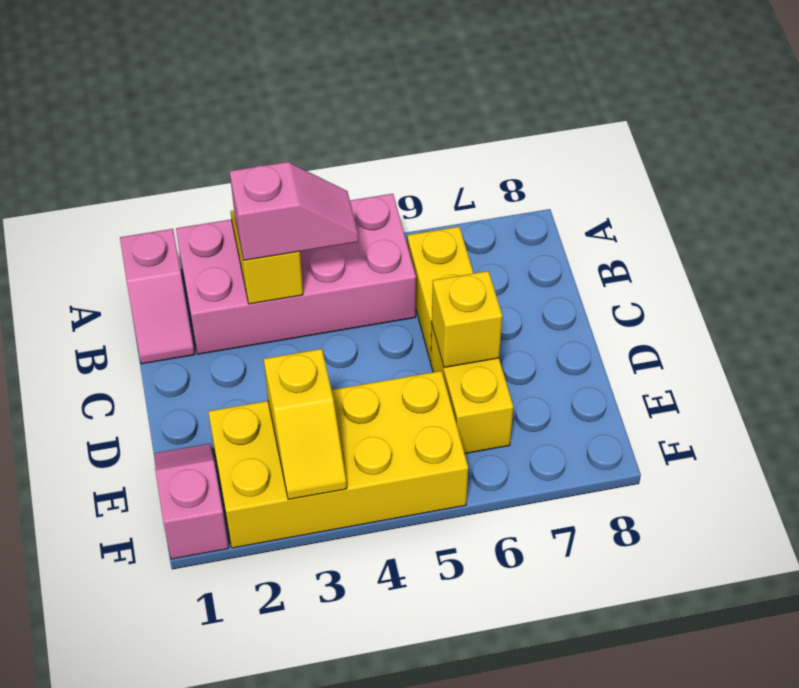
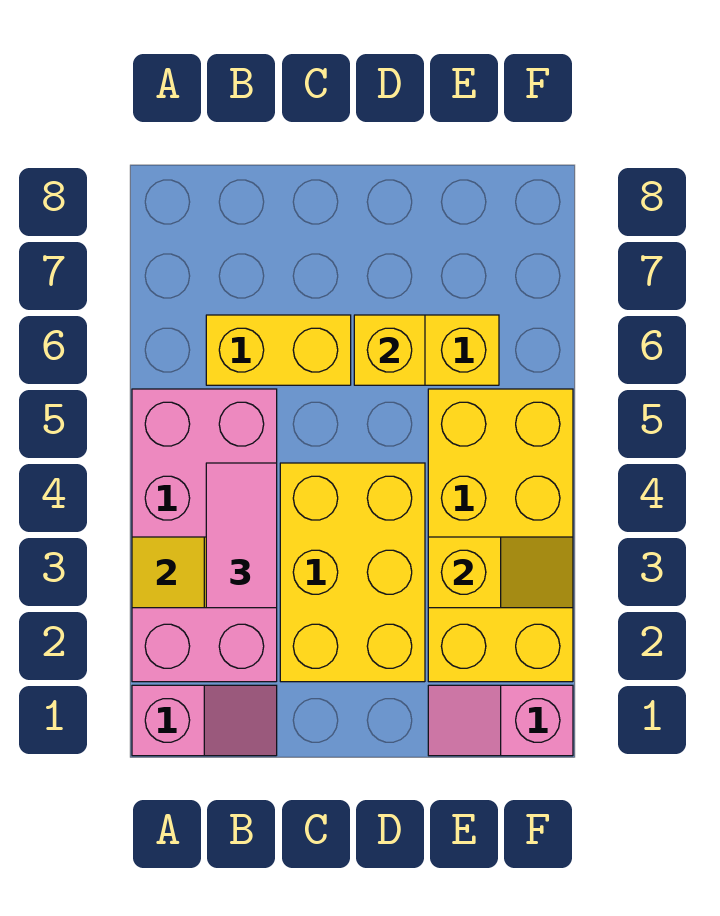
pink slope B3:B4 level 3 top 3 -> pink tile B3:B4 level 3
none -> yellow brick C2:D4 level 1

